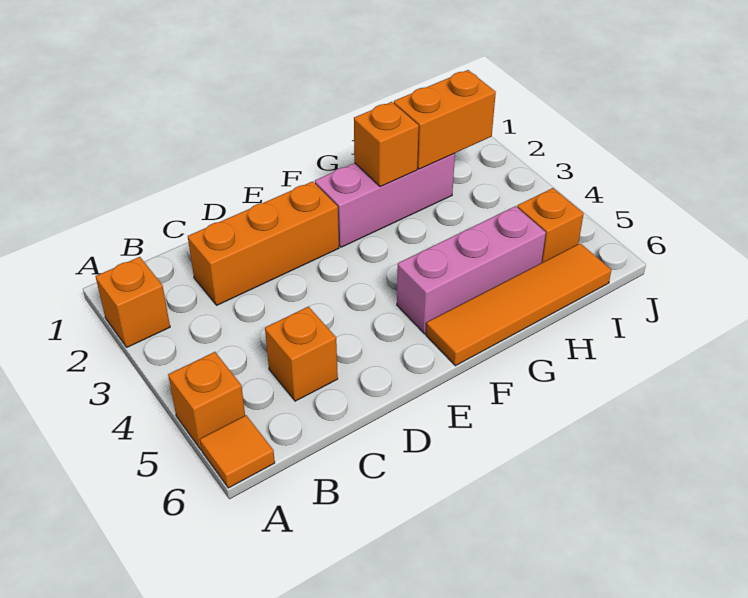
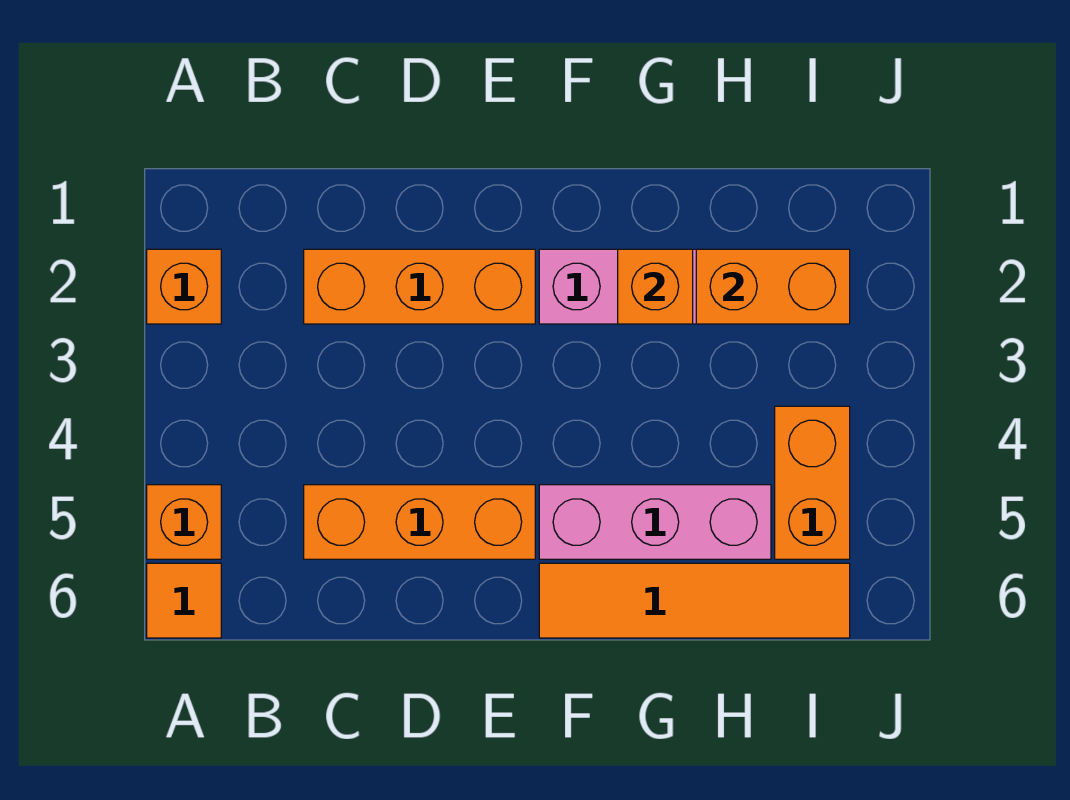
orange brick C5 level 1 -> orange brick C5:E5 level 1
orange brick I5 level 1 -> orange brick I4:I5 level 1

